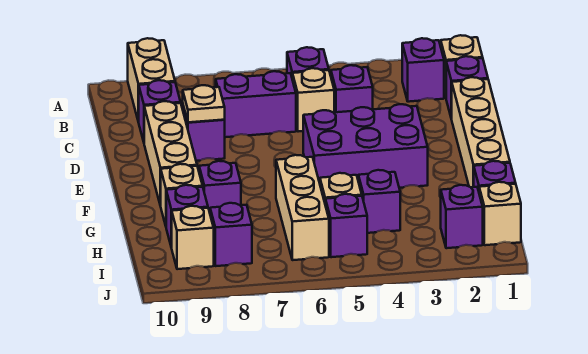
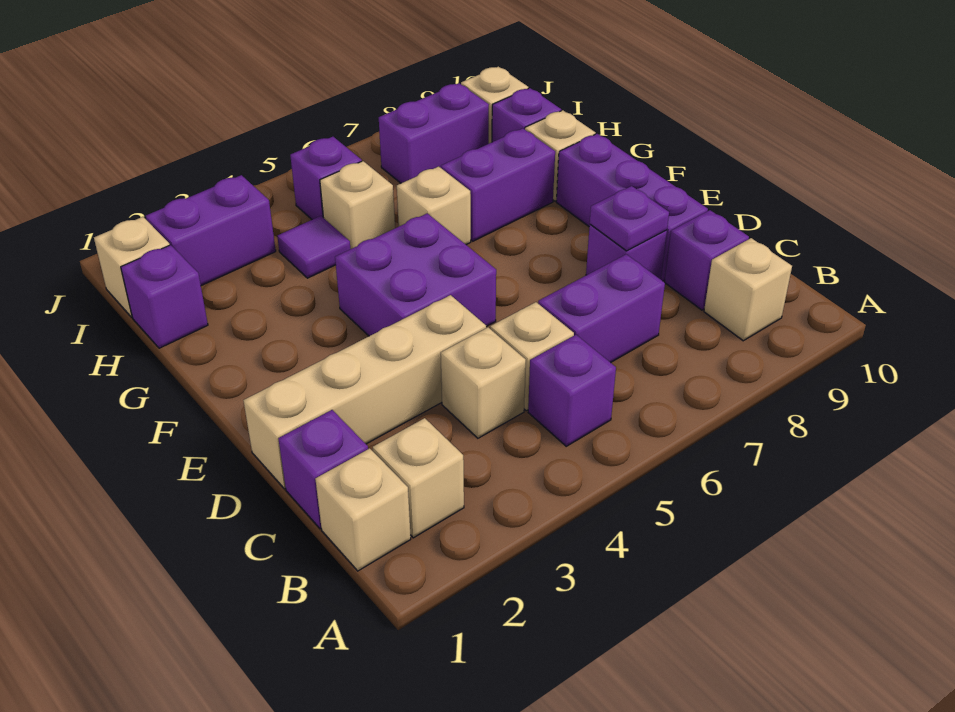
tan brick A9:B9 level 1 -> tan brick B9 level 1
purple brick B2 level 1 -> tan brick B2 level 1
purple brick C4 level 1 -> tan brick C4 level 1
tan brick D1:G1 level 1 -> tan brick D1:D4 level 1
tan plate D8 level 2 -> purple plate D8 level 2
tan brick D9:F9 level 1 -> purple brick D9:F9 level 1
purple brick E3:F5 level 1 -> purple brick E4:F5 level 1
tan brick G6:I6 level 1 -> tan brick G6 level 1
purple brick G8 level 1 -> purple brick G7:G8 level 1
purple brick H4 level 1 -> purple tile H4 level 1
purple brick I2 level 1 -> purple brick I2:I3 level 1
purple brick I8 level 1 -> purple brick I7:I8 level 1

